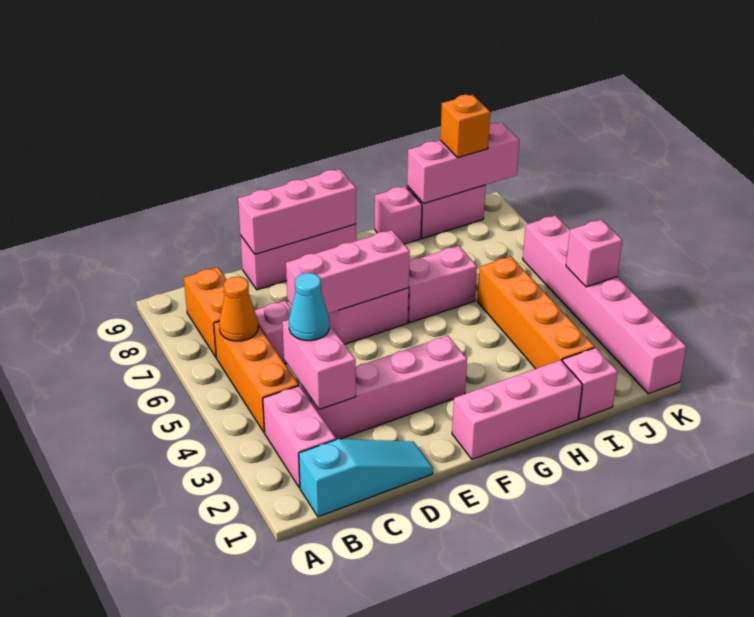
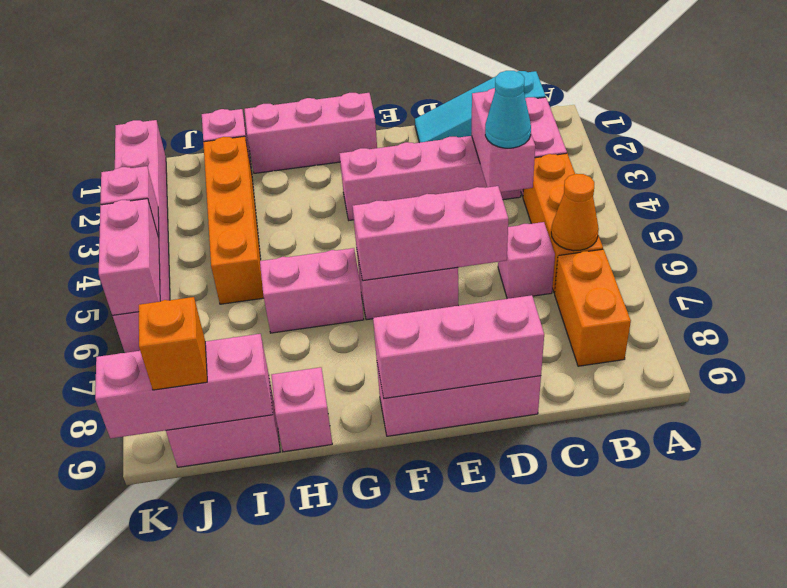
none -> pink brick K5:K6 level 2

